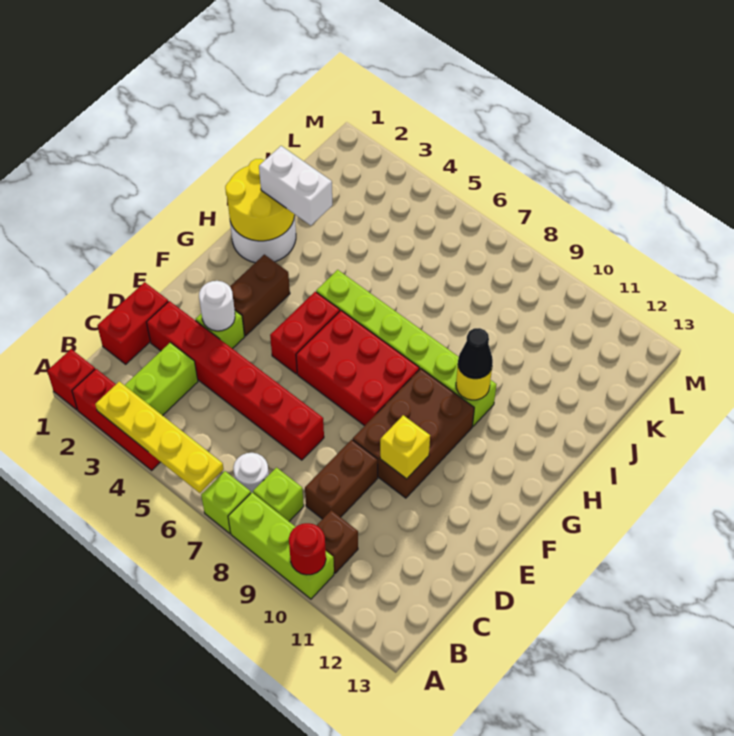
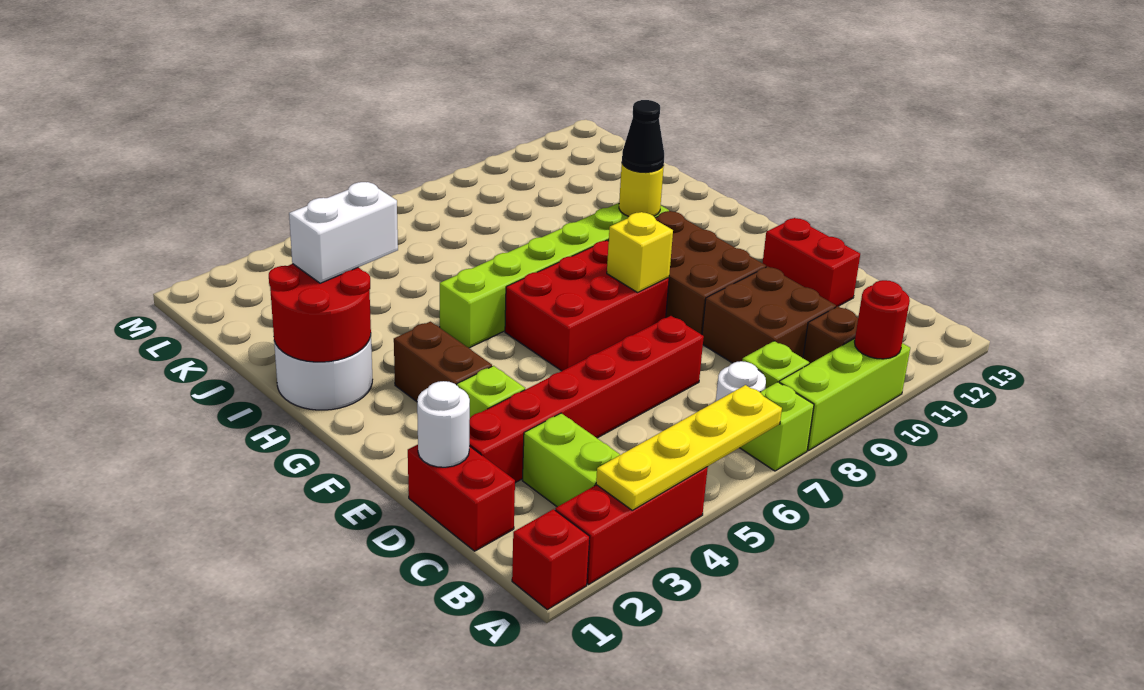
brown brick C9:D9 level 1 -> brown brick C9:D10 level 1
white round brick E3 level 2 -> white round brick D1 level 2
yellow brick E10 level 2 -> yellow brick F8 level 2
red brick F5:G5 level 1 -> red brick D12:E12 level 1
yellow round brick H1:I2 level 2 -> red round brick H1:I2 level 2

